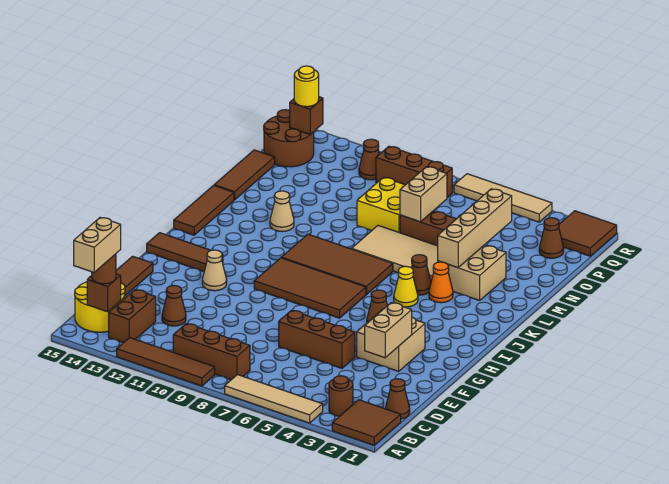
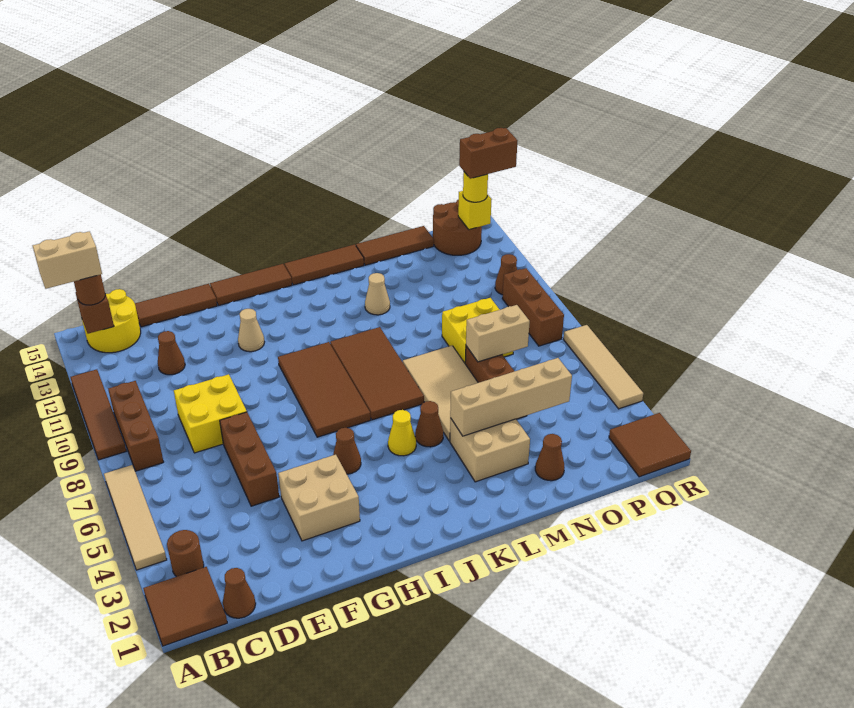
brown brick B13:C13 level 1 -> brown brick Q14:R14 level 4
none -> yellow brick D8:E9 level 1
tan brick E3:F3 level 2 -> none
brown tile H13:H15 level 1 -> brown tile G15:I15 level 1
orange cone K4 level 1 -> none
brown cone P2 level 1 -> brown cone N2 level 1
brown brick Q14 level 2 -> yellow brick Q14 level 2

